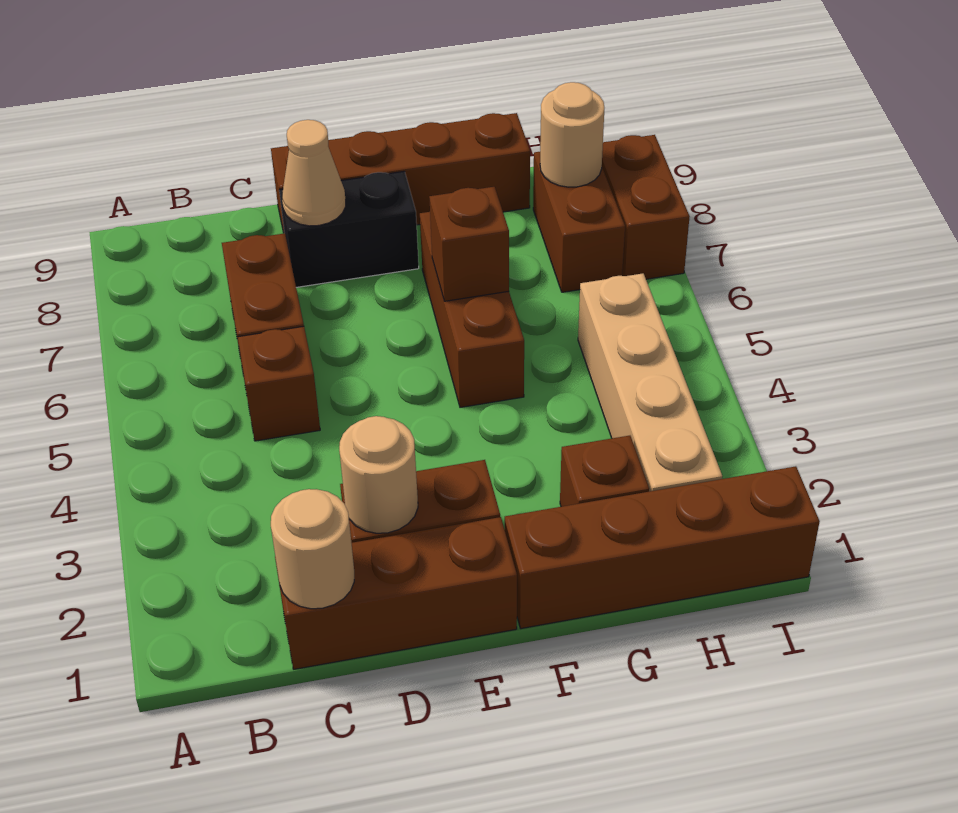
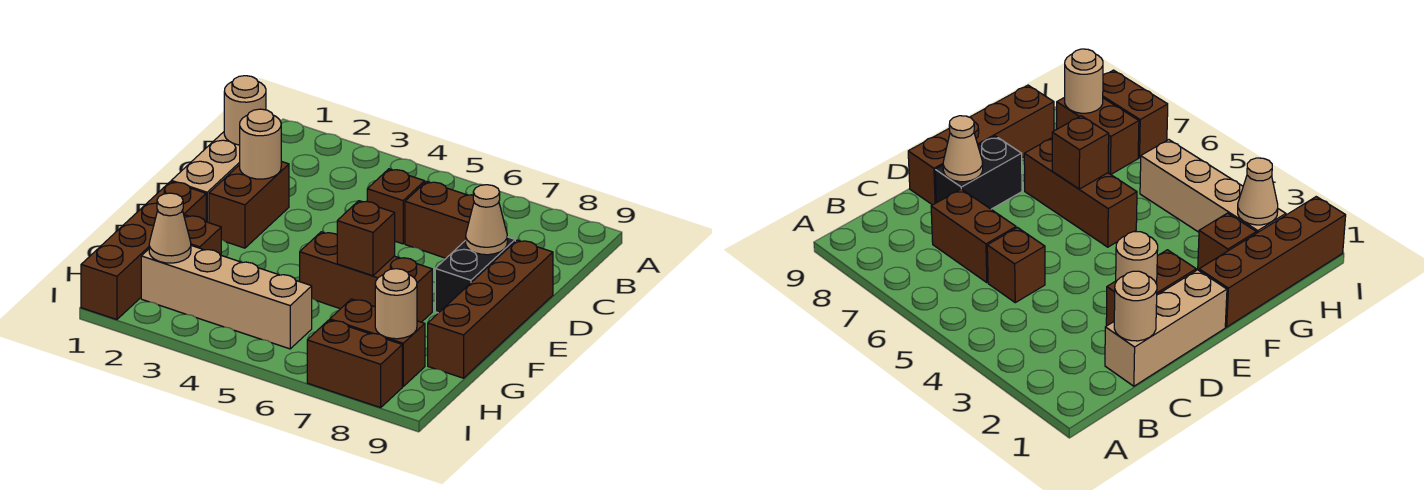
brown brick C1:E1 level 1 -> tan brick C1:E1 level 1
none -> tan cone H2 level 2

